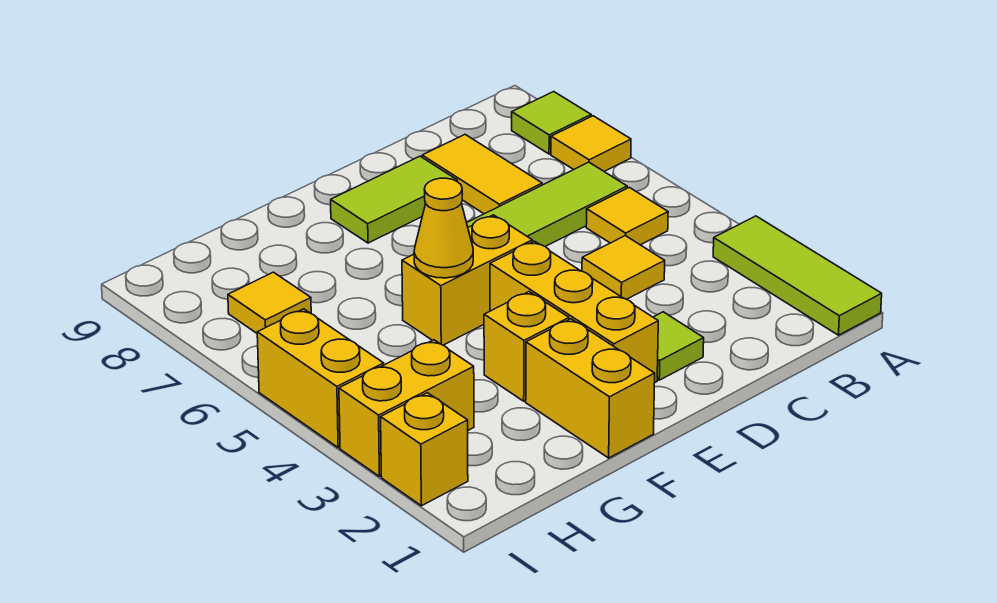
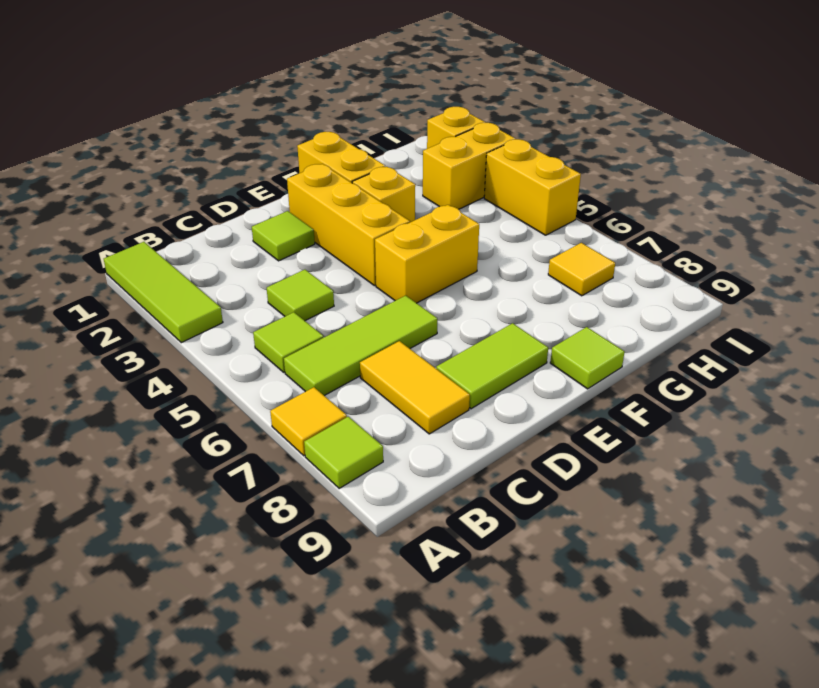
yellow tile B5 level 1 -> lime tile B5 level 1
yellow tile C4 level 1 -> lime tile C4 level 1
yellow cone F5 level 2 -> none
none -> lime tile F9 level 1

